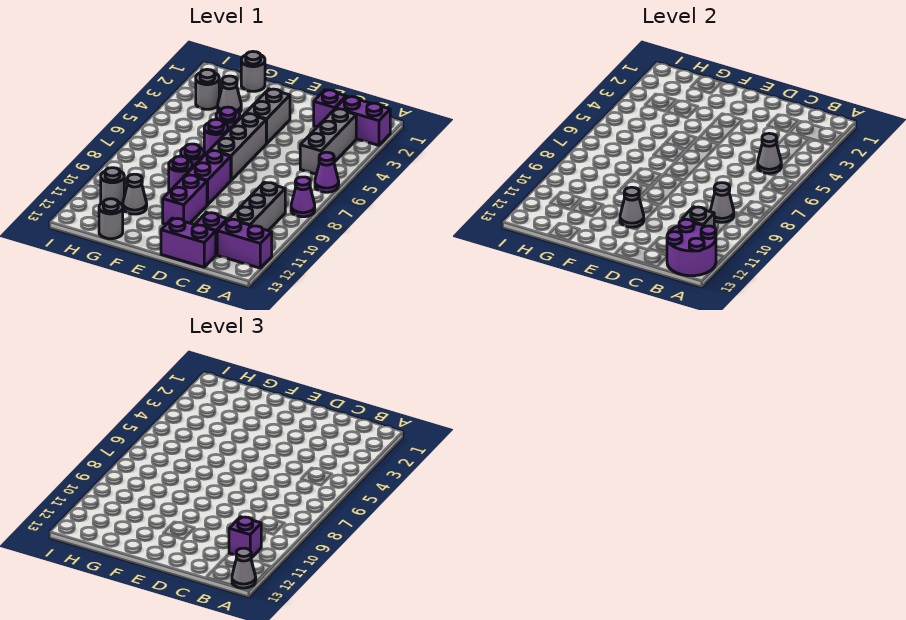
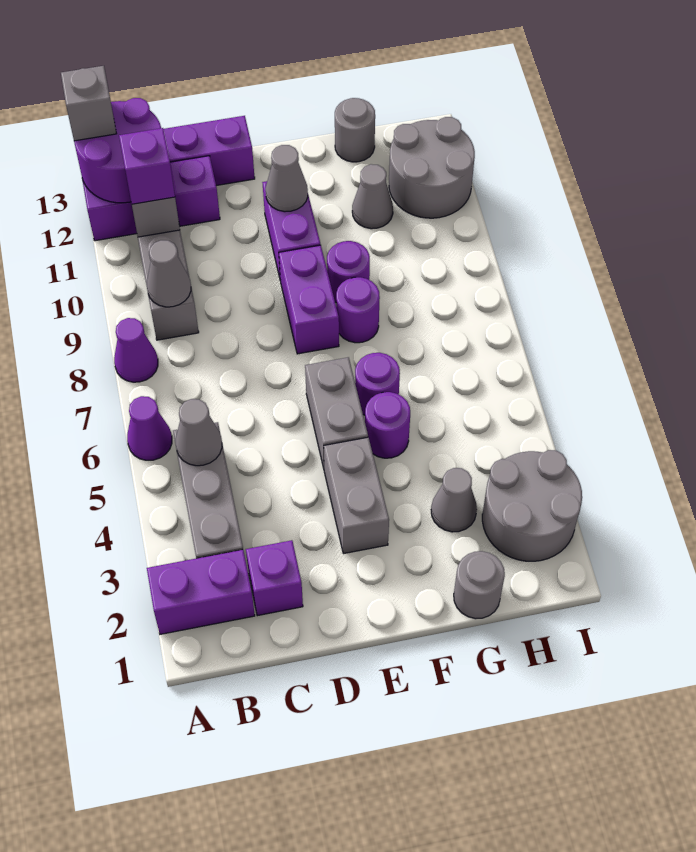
grey cone A13 level 3 -> grey brick A13 level 3
grey brick E5:E7 level 1 -> grey brick E5:E6 level 1
grey round brick H3 level 1 -> grey round brick H2:I3 level 1
grey round brick H11 level 1 -> grey round brick H11:I12 level 1

